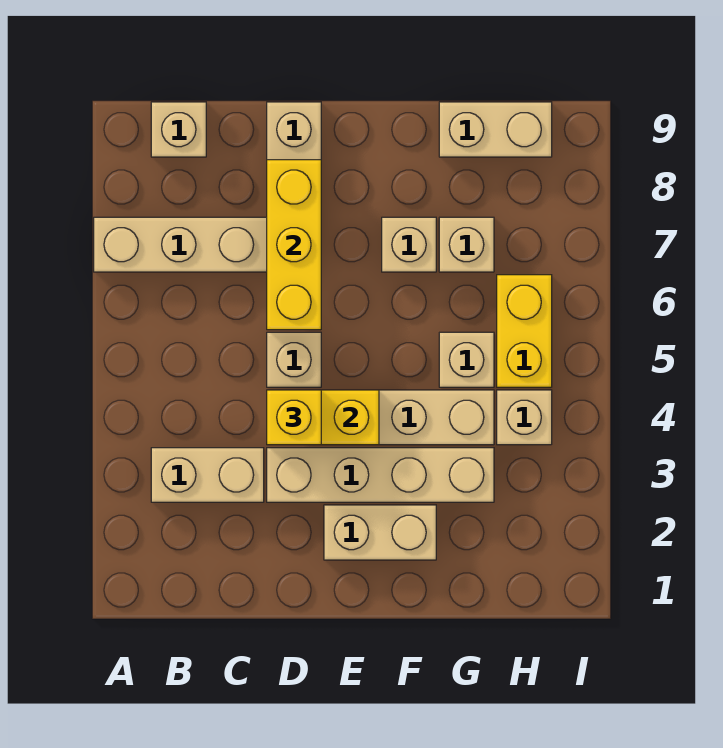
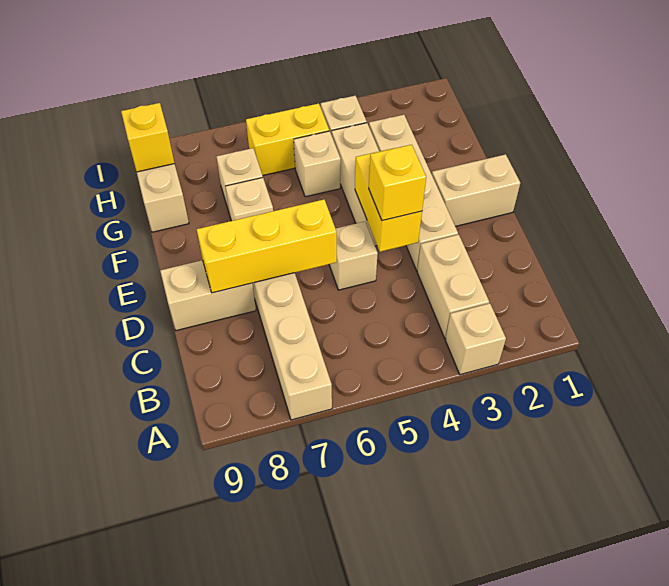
tan brick B9 level 1 -> tan brick A3 level 1
tan brick E2:F2 level 1 -> tan brick E1:E2 level 1
none -> yellow brick H9 level 2

